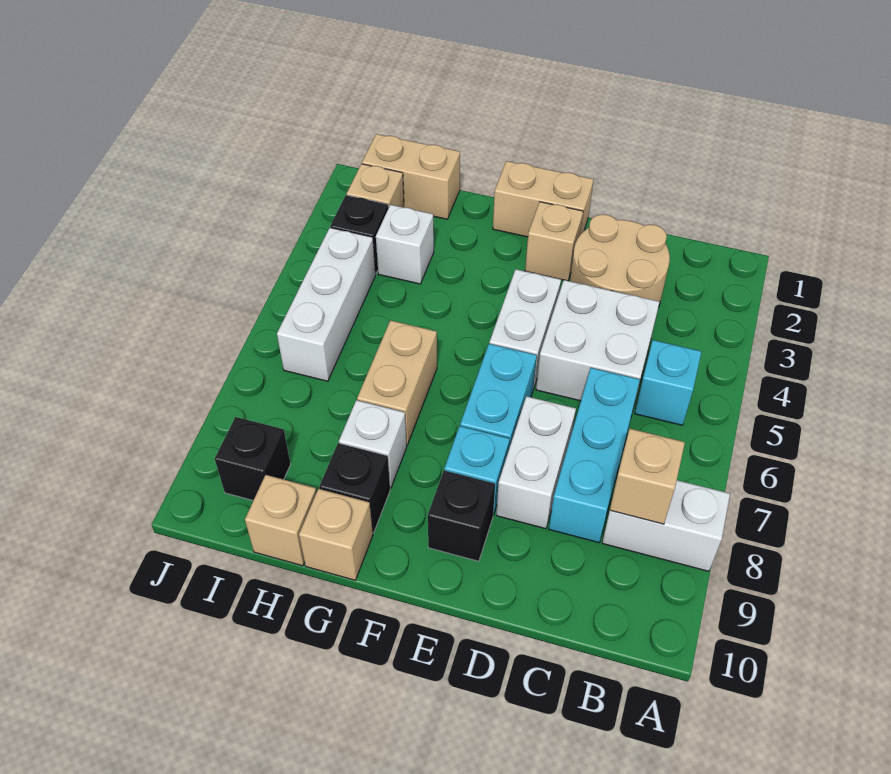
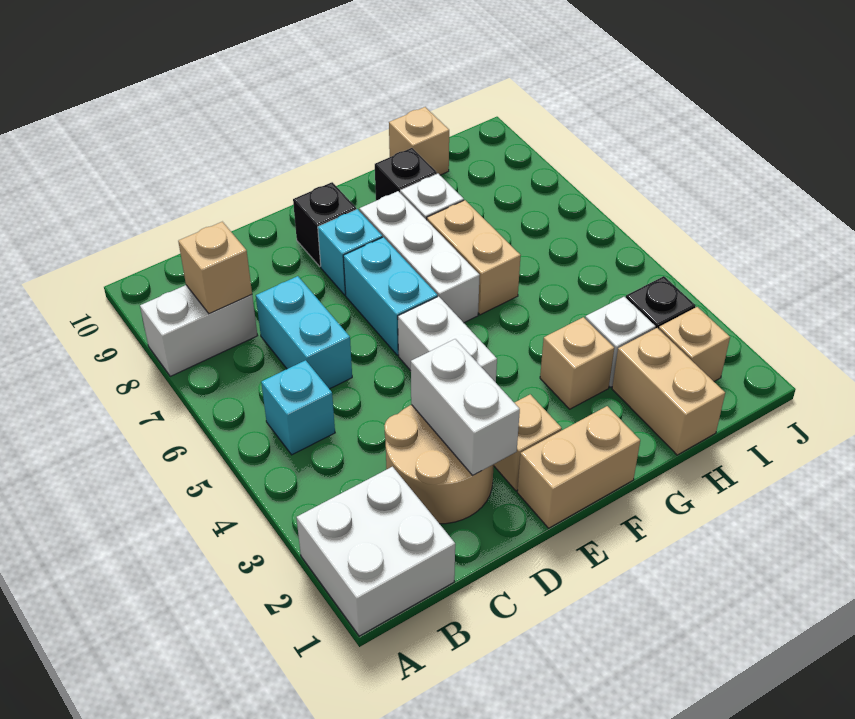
white brick C4:D5 level 1 -> white brick A1:B2 level 1
cyan brick C6:C8 level 1 -> cyan brick C6:C7 level 1
white brick D7:D8 level 1 -> white brick D2:D3 level 2
tan brick G10 level 1 -> tan brick G3 level 1
tan brick H1:I1 level 1 -> tan brick H1:H2 level 1
white brick I4:I6 level 1 -> white brick F6:F8 level 1
black brick I9 level 1 -> none

